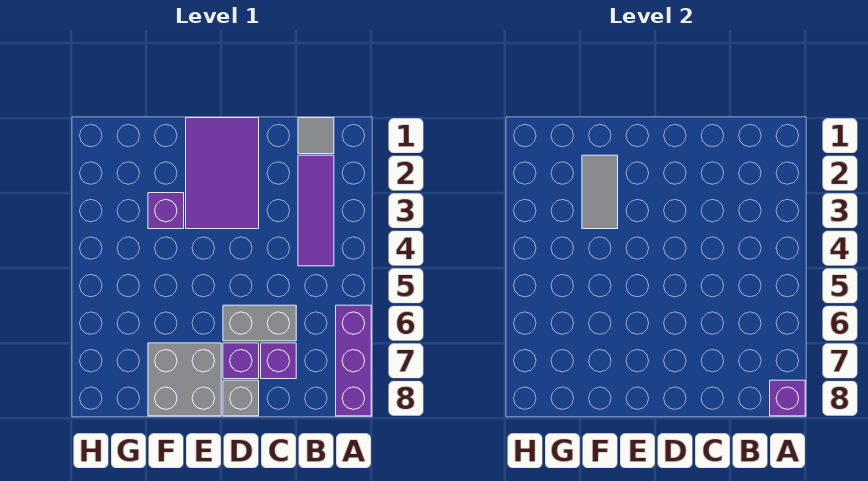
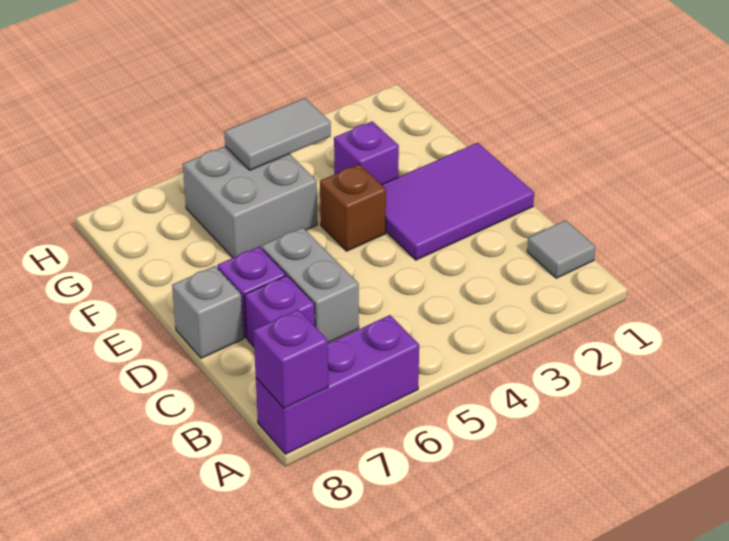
purple tile B2:B4 level 1 -> none
none -> brown brick E4 level 1
grey brick E7:F8 level 1 -> grey brick F5:G6 level 1
grey tile F2:F3 level 2 -> grey tile G4:G5 level 2

